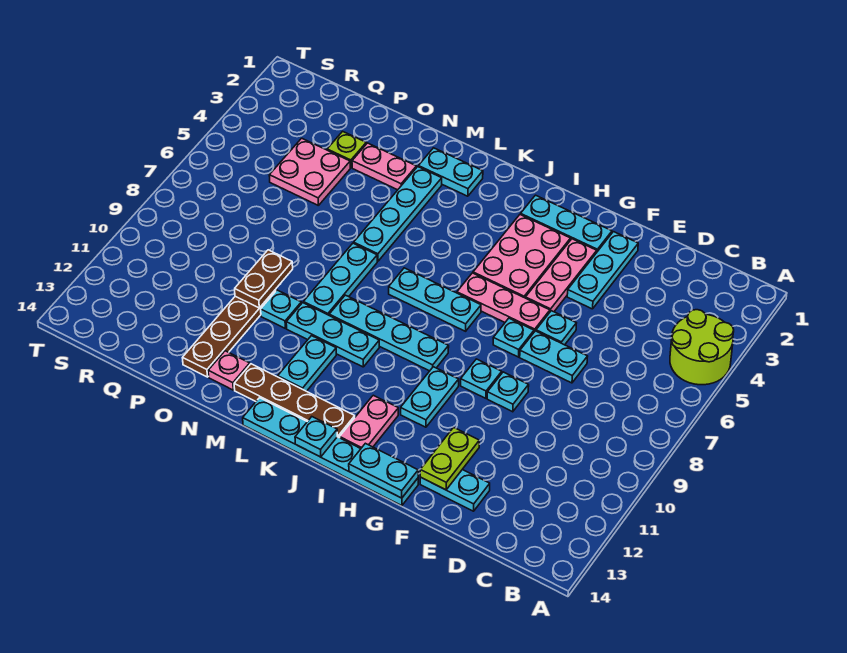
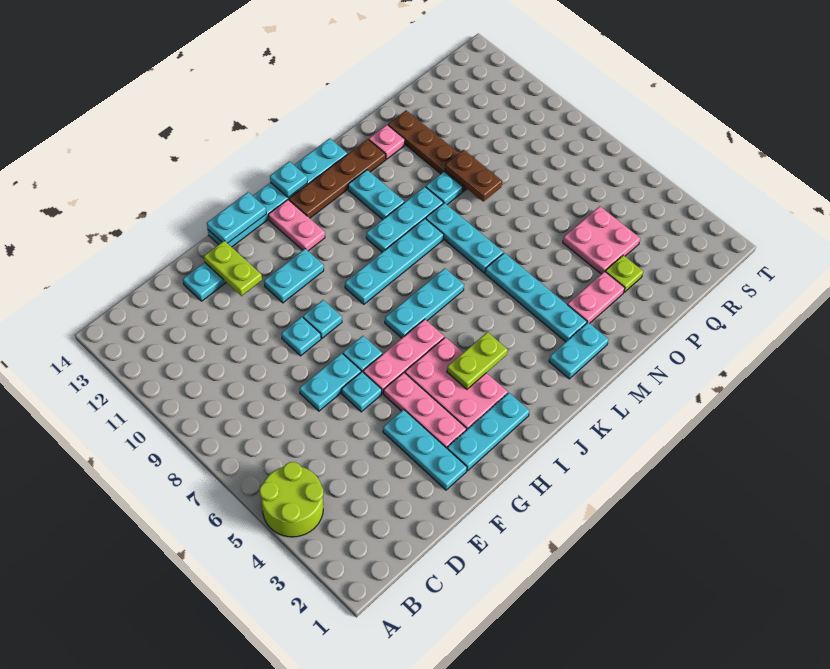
cyan plate H10:H11 level 1 -> cyan plate G11:H11 level 1
none -> lime plate I4:J4 level 2

